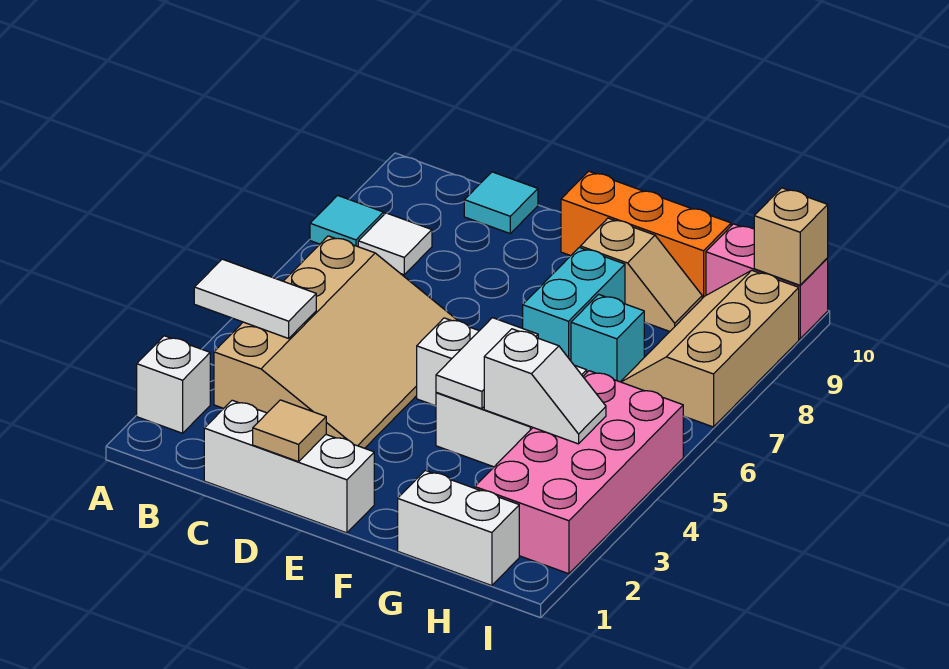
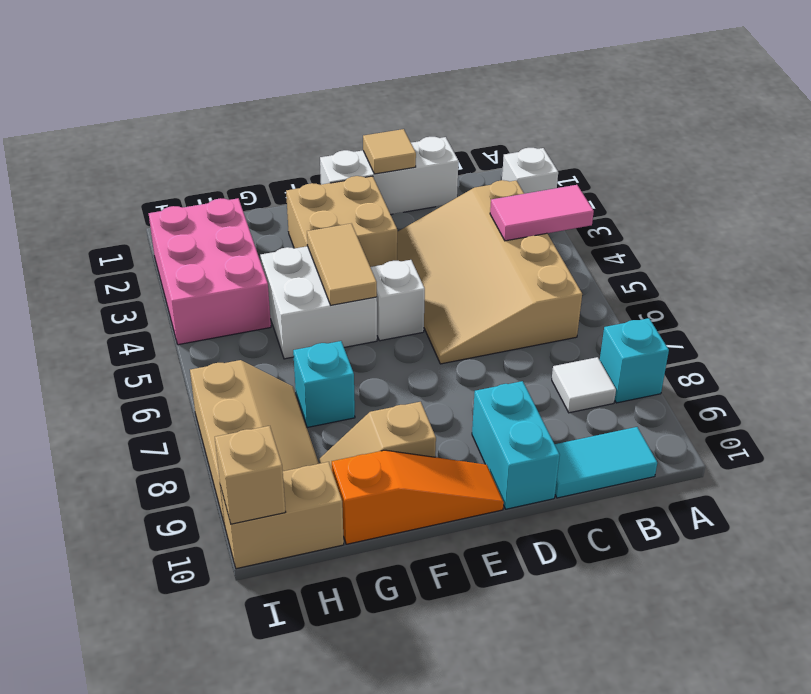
white tile A4:B4 level 2 -> pink tile A4:B4 level 2
cyan tile A8 level 1 -> cyan brick A8 level 1
cyan tile C10 level 1 -> cyan tile B10:C10 level 1
none -> tan brick E2:F3 level 1
orange brick E10:G10 level 1 -> orange slope E10:G10 level 1 top G
white tile F4:F5 level 2 -> tan tile F4:F5 level 2
cyan brick F7:F8 level 1 -> cyan brick D9:D10 level 1
white brick G1:H1 level 1 -> none
white slope G4:H4 level 2 top G -> none
pink brick H2:I5 level 1 -> pink brick H2:I4 level 1
pink brick H10:I10 level 1 -> tan brick H10:I10 level 1

